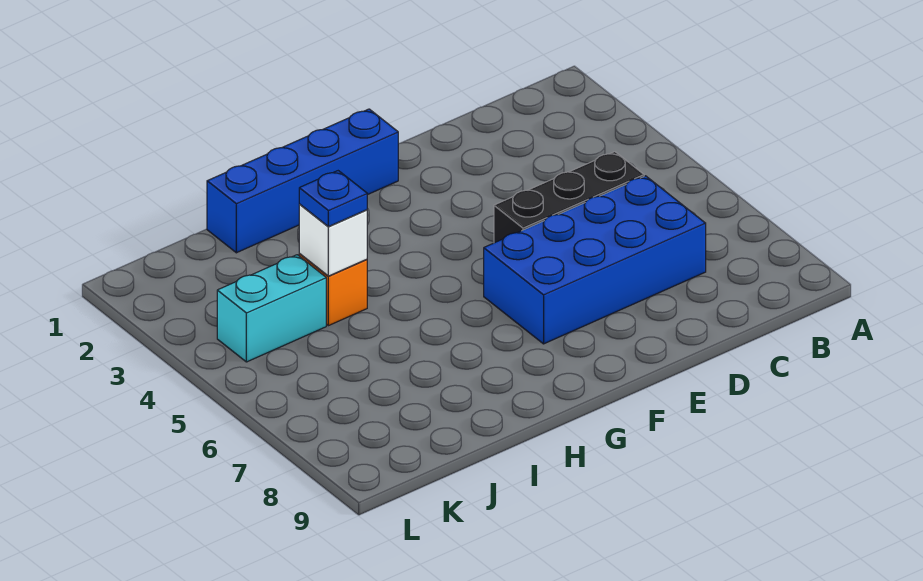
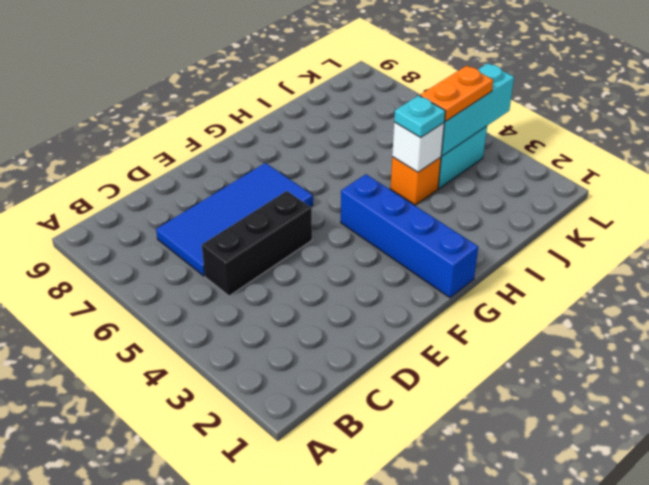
blue brick C6:F7 level 1 -> blue tile C6:F7 level 1
blue brick F1:I1 level 1 -> blue brick G1:G4 level 1
blue plate I4 level 3 -> cyan plate I4 level 3
none -> cyan brick J4:L4 level 2
none -> orange plate J4:K4 level 3

